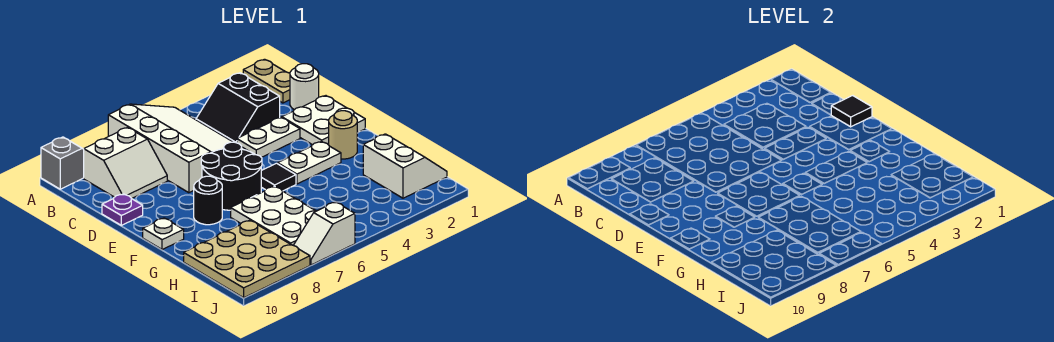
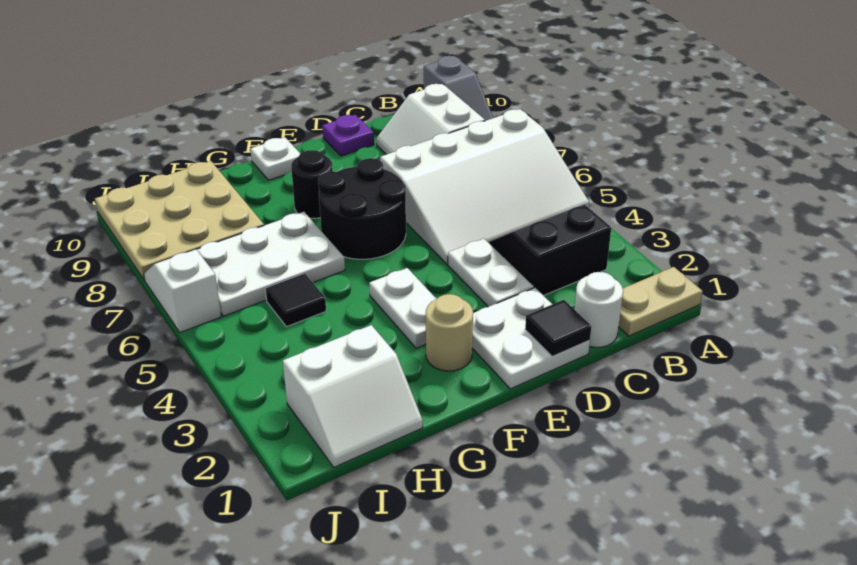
black tile F5 level 1 -> black tile H5 level 1

